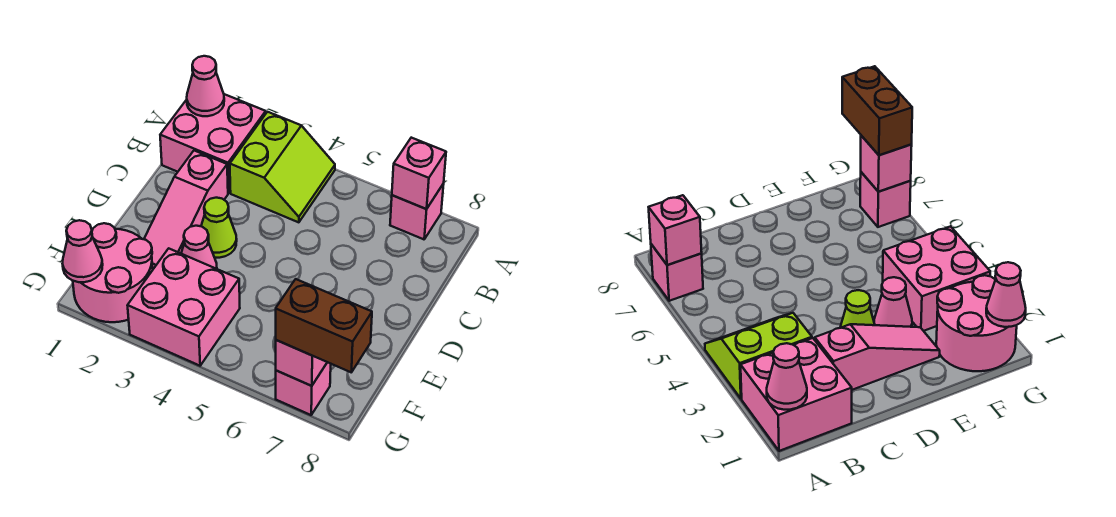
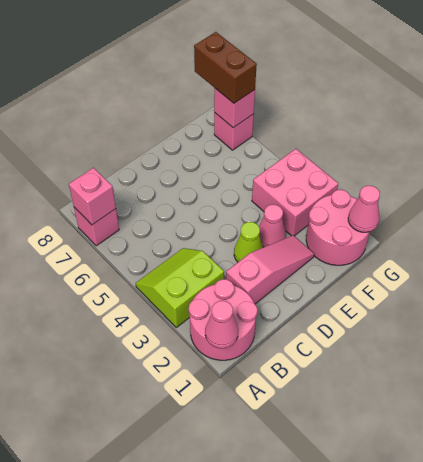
pink brick A1:B2 level 1 -> pink round brick A1:B2 level 1

